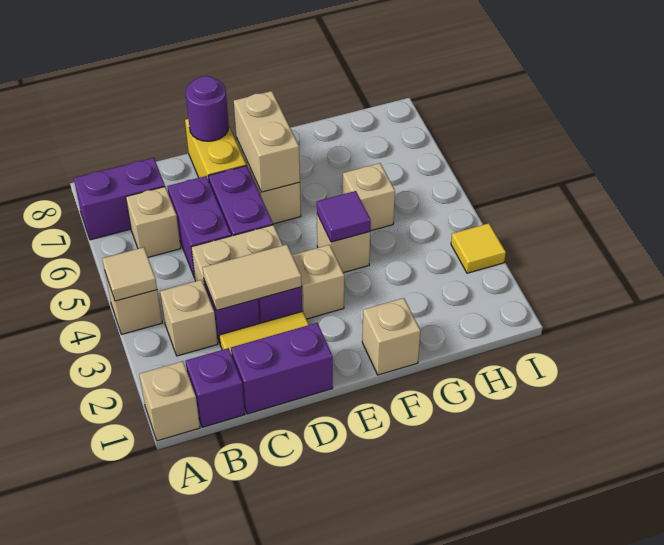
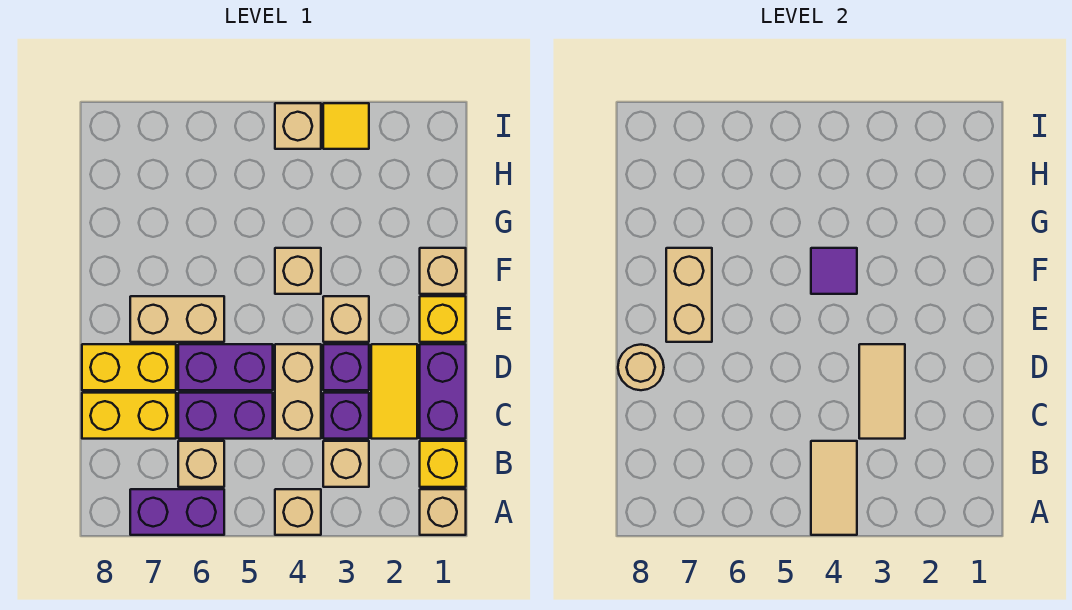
tan tile A4 level 2 -> tan tile A4:B4 level 2
purple brick A7:B7 level 1 -> purple brick A6:A7 level 1
purple brick B1 level 1 -> yellow brick B1 level 1
none -> yellow brick C7:C8 level 1
purple round brick D8 level 2 -> tan round brick D8 level 2
none -> yellow brick E1 level 1
tan brick E6:E7 level 2 -> tan brick E7:F7 level 2
tan brick G5 level 1 -> tan brick I4 level 1

